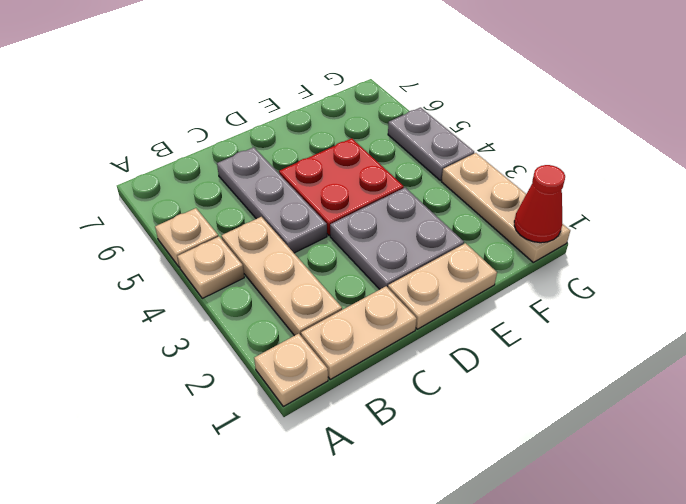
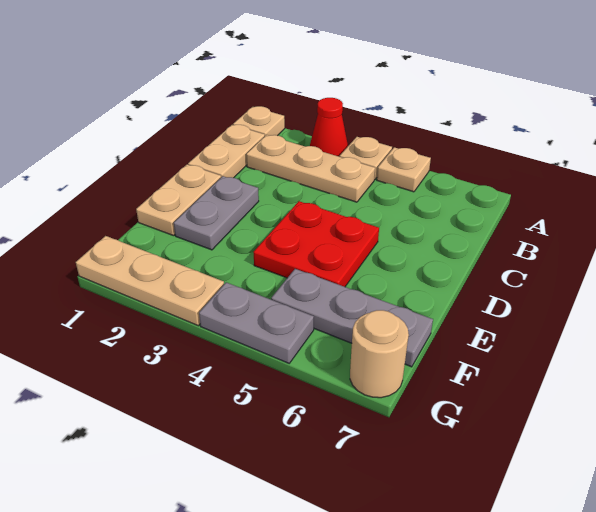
grey plate C4:C6 level 1 -> grey plate F5:F7 level 1
grey plate D2:E3 level 1 -> grey plate D2:E2 level 1
red cone G1 level 2 -> red cone A3 level 1
none -> tan round brick G7 level 1

